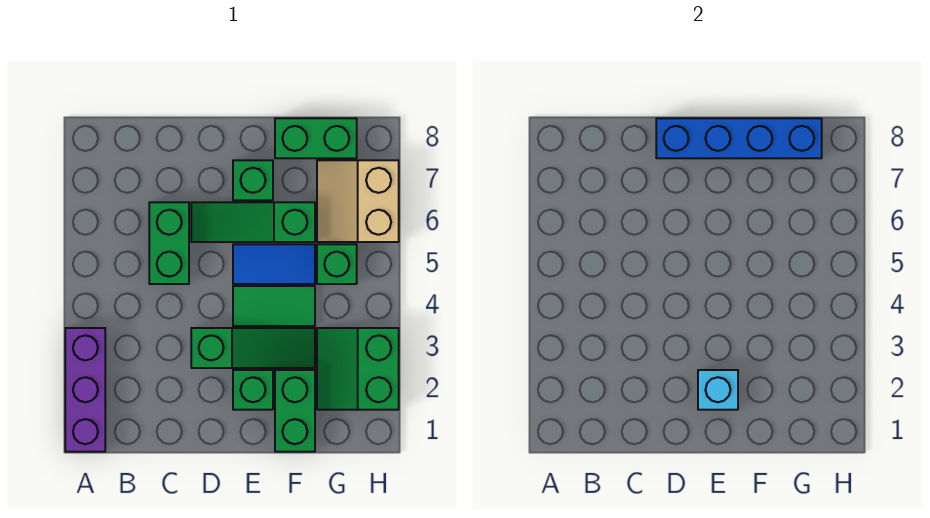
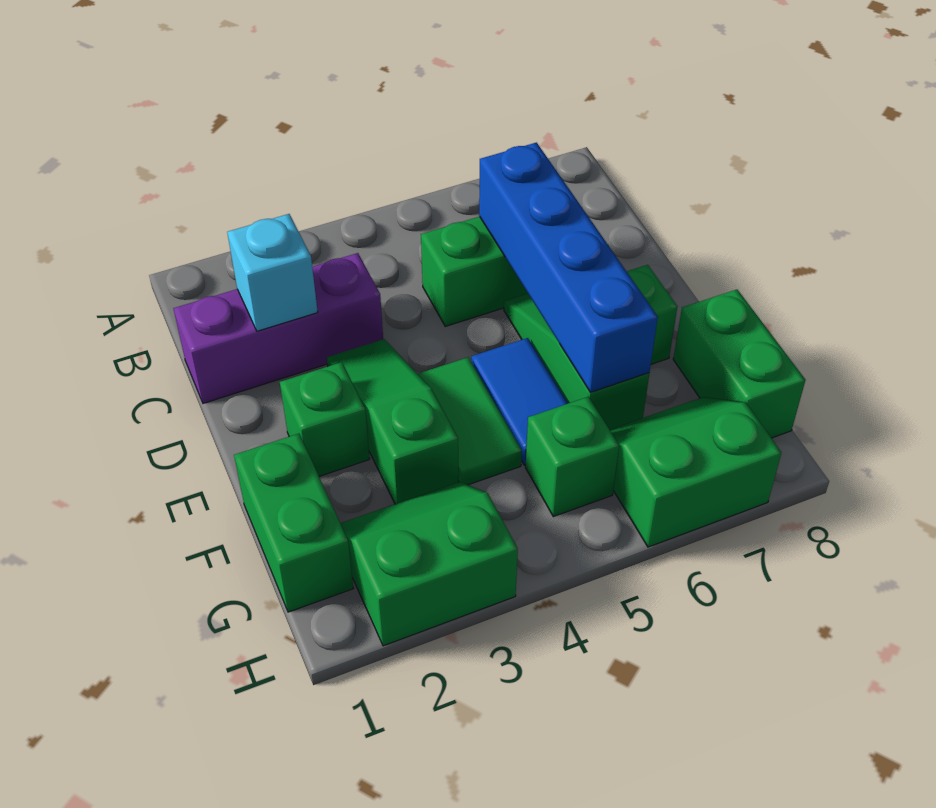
purple brick A1:A3 level 1 -> purple brick C1:C3 level 1
green slope D3:F3 level 1 top D -> green slope D3:F3 level 1 top F
blue brick D8:G8 level 2 -> blue brick C6:F6 level 2
cyan brick E2 level 2 -> cyan brick C2 level 2
green brick F1:F2 level 1 -> green brick F1:G1 level 1
tan slope G6:H7 level 1 top H -> green slope G6:H7 level 1 top H

